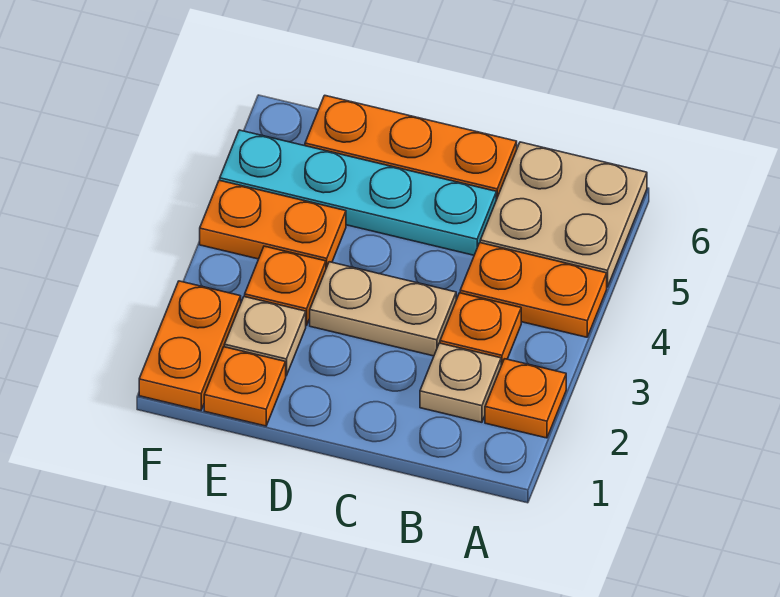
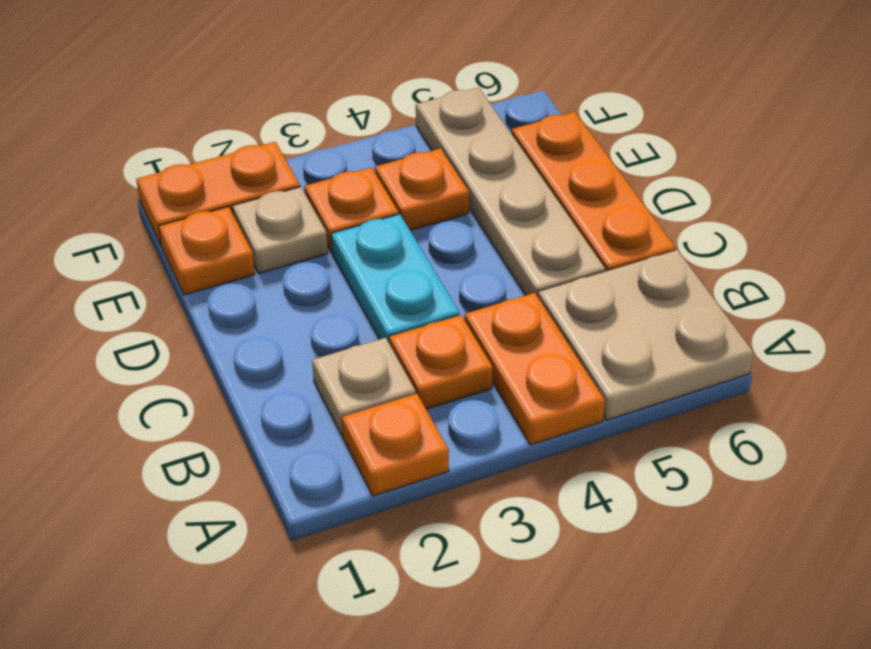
tan plate C3:D3 level 1 -> cyan plate C3:D3 level 1
cyan plate C5:F5 level 1 -> tan plate C5:F5 level 1
orange plate E4:F4 level 1 -> orange plate E4 level 1

